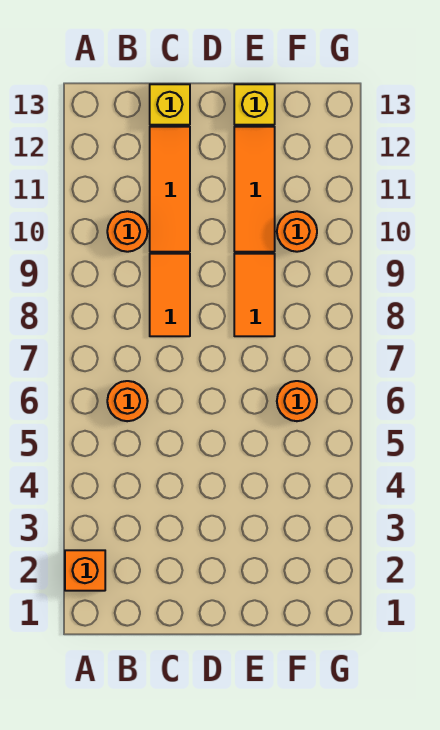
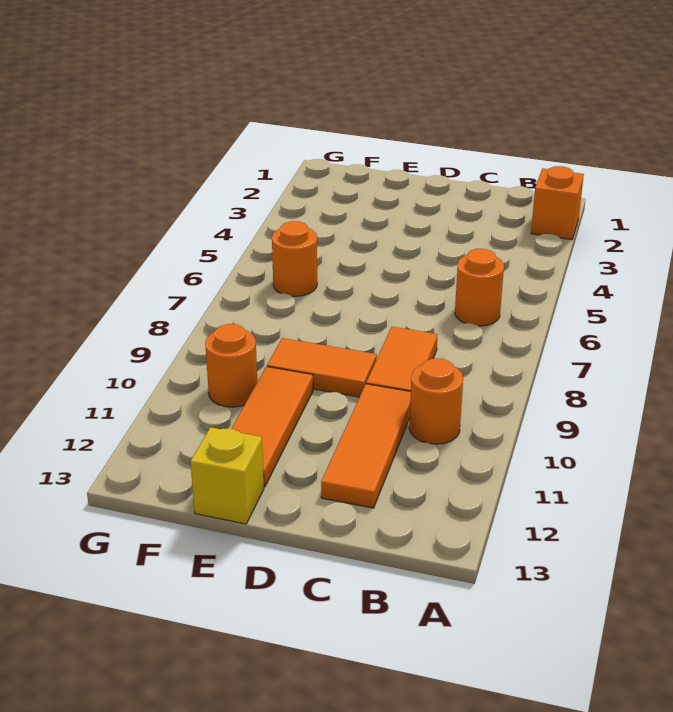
yellow brick C13 level 1 -> none
orange tile E8:E9 level 1 -> orange tile D9:E9 level 1

